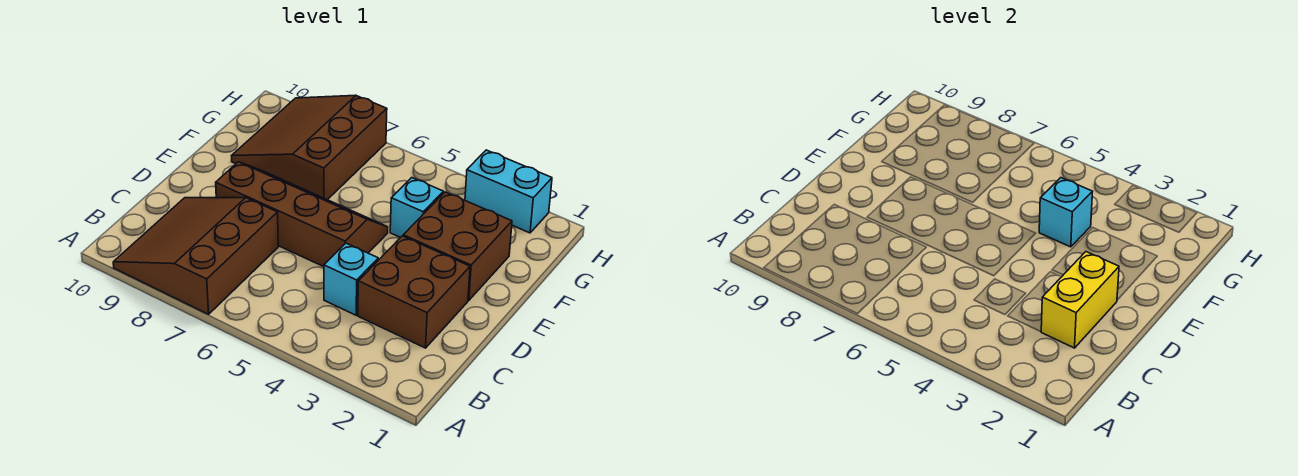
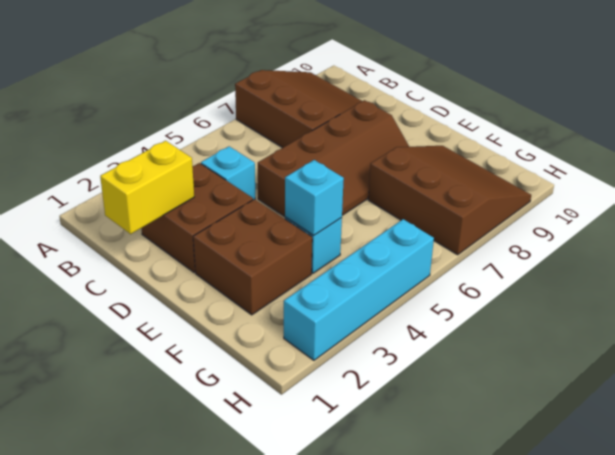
yellow brick C2:D2 level 2 -> yellow brick C1:C2 level 2
cyan brick H2:H3 level 1 -> cyan brick H2:H5 level 1

